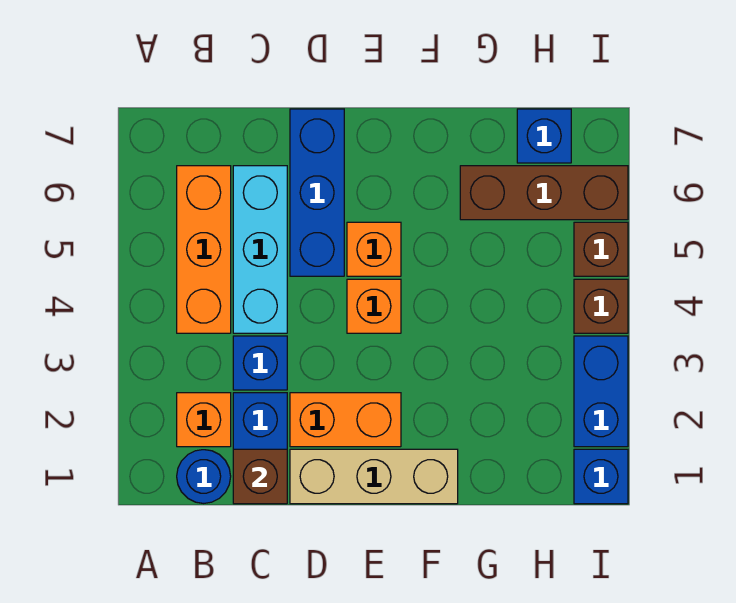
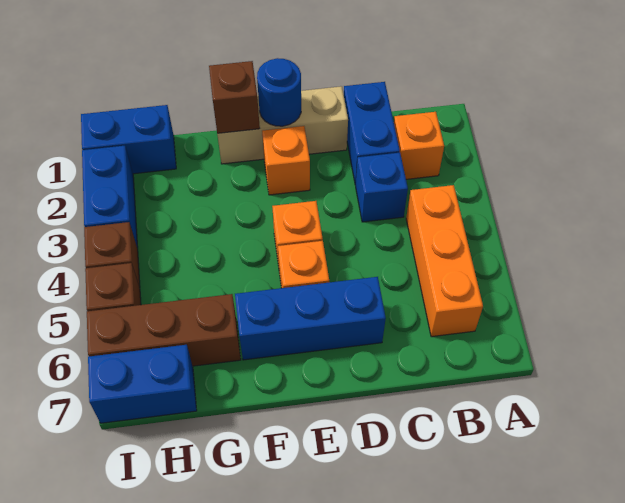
blue round brick B1 level 1 -> blue round brick E1 level 2
brown brick C1 level 2 -> brown brick F1 level 2
cyan brick C4:C6 level 1 -> none
orange brick D2:E2 level 1 -> orange brick E2 level 1
blue brick D5:D7 level 1 -> blue brick D6:F6 level 1
blue brick H7 level 1 -> blue brick H7:I7 level 1
blue brick I1 level 1 -> blue brick H1:I1 level 1

